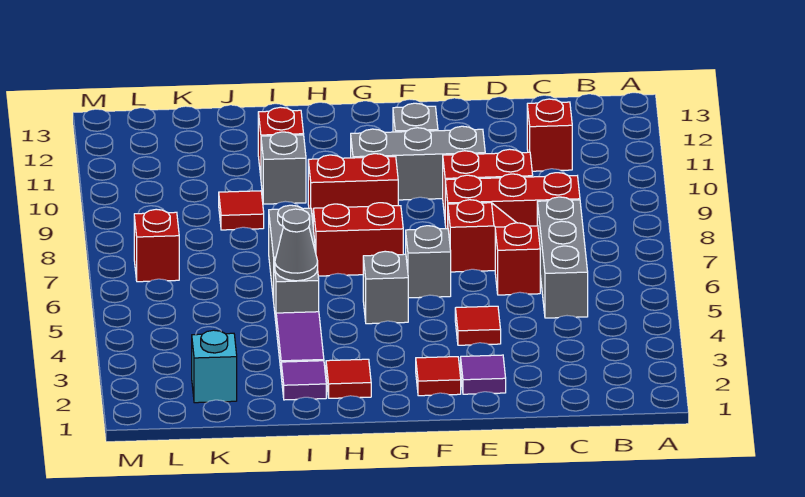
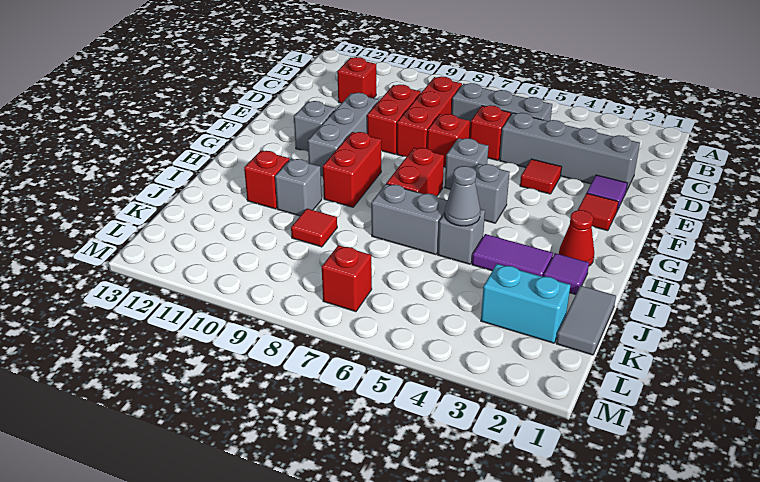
none -> grey brick D2:D5 level 1
red tile H2 level 1 -> red cone H2 level 1
none -> grey tile J1:K1 level 1
cyan brick K2 level 1 -> cyan brick K2:K3 level 1

